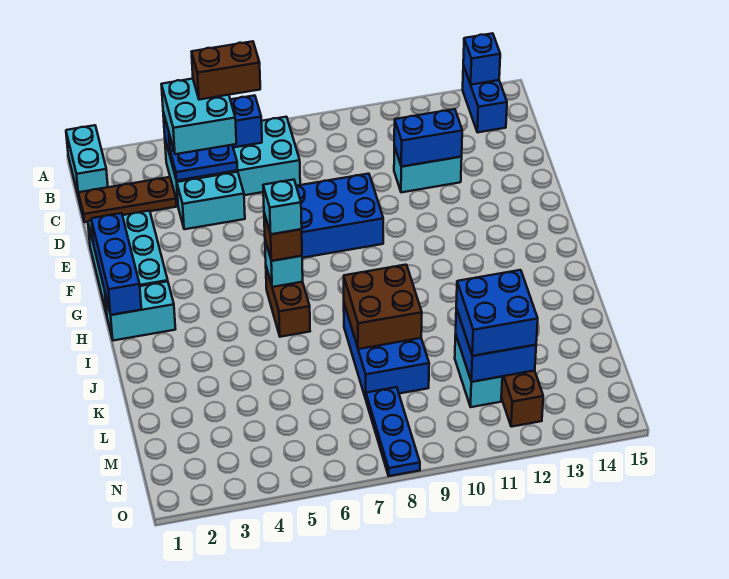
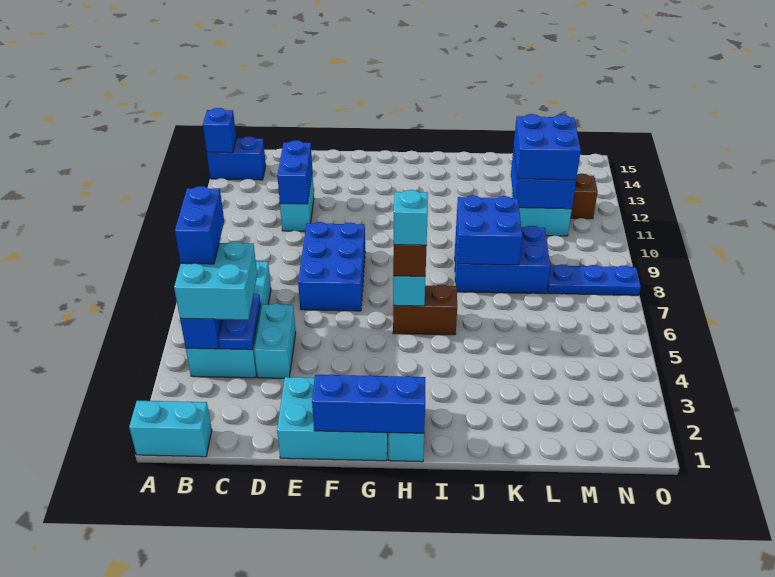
brown brick B5:B6 level 4 -> blue brick B5:B6 level 4
brown plate C1:C3 level 1 -> none
brown brick J8:K9 level 2 -> blue brick J8:K9 level 2

